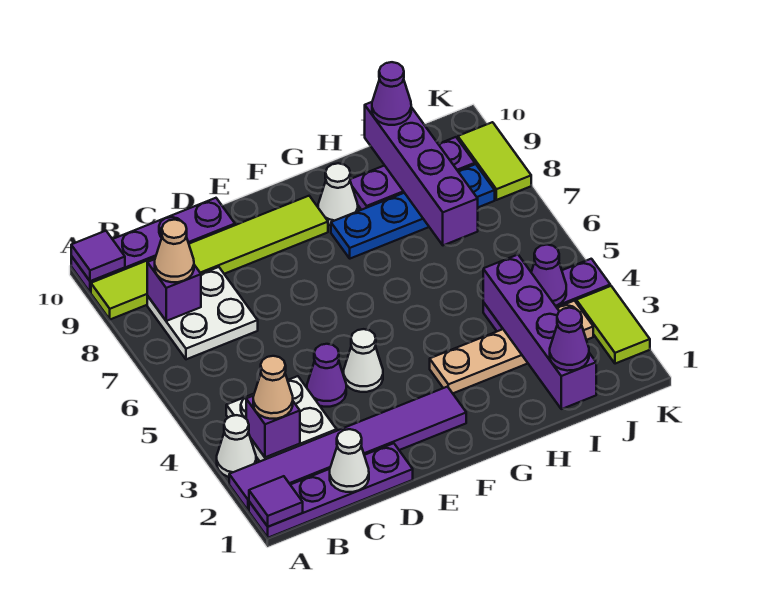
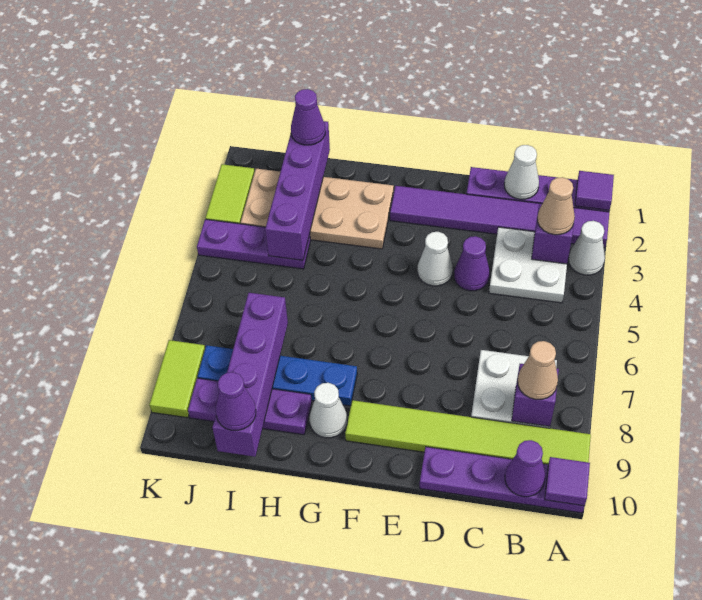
tan plate G3:J3 level 1 -> tan plate G2:J3 level 1
purple cone J4 level 2 -> purple cone B10 level 2

